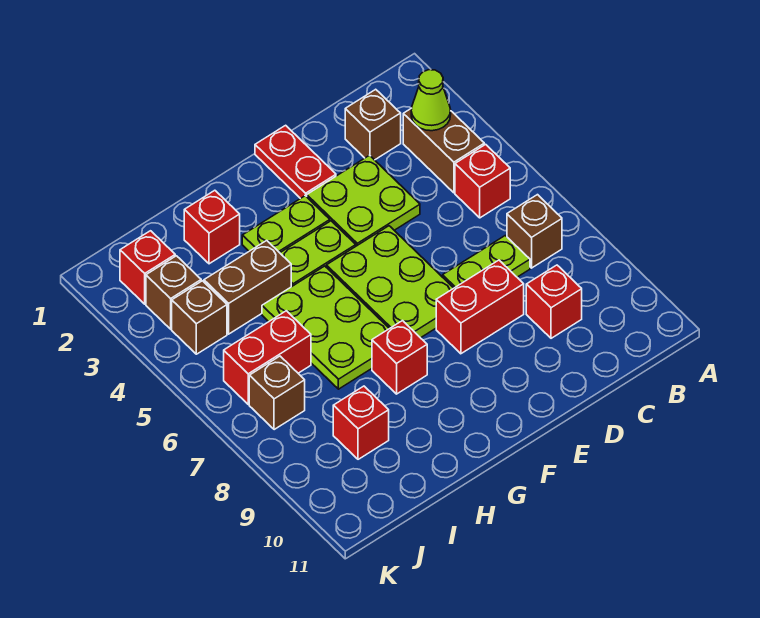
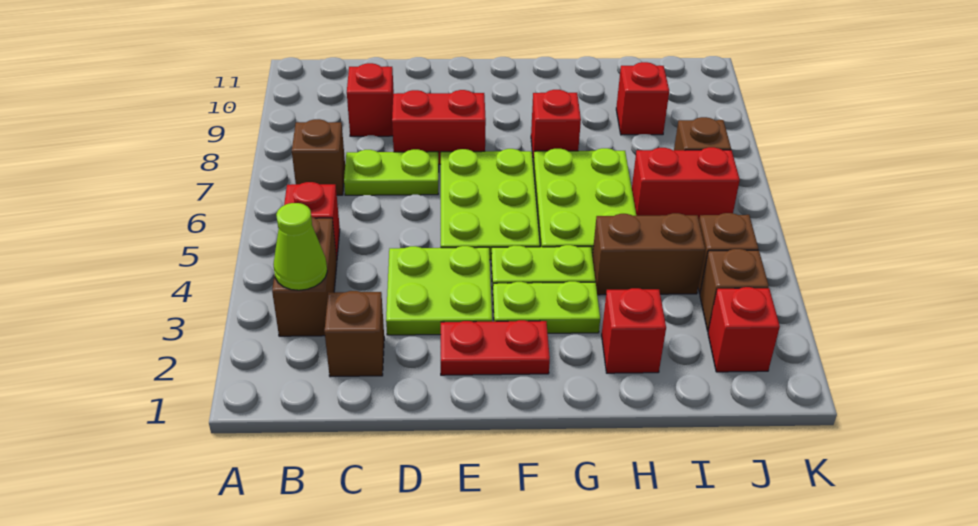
red plate E1:E2 level 1 -> red plate E2:F2 level 1

